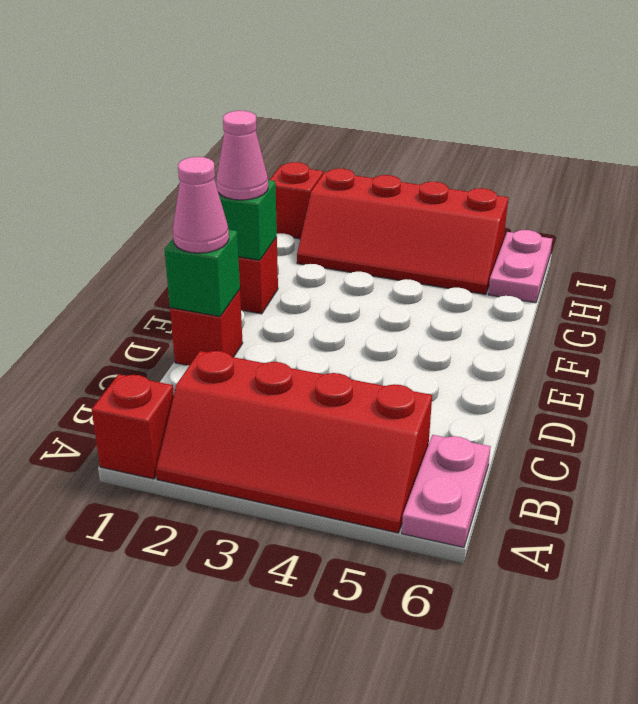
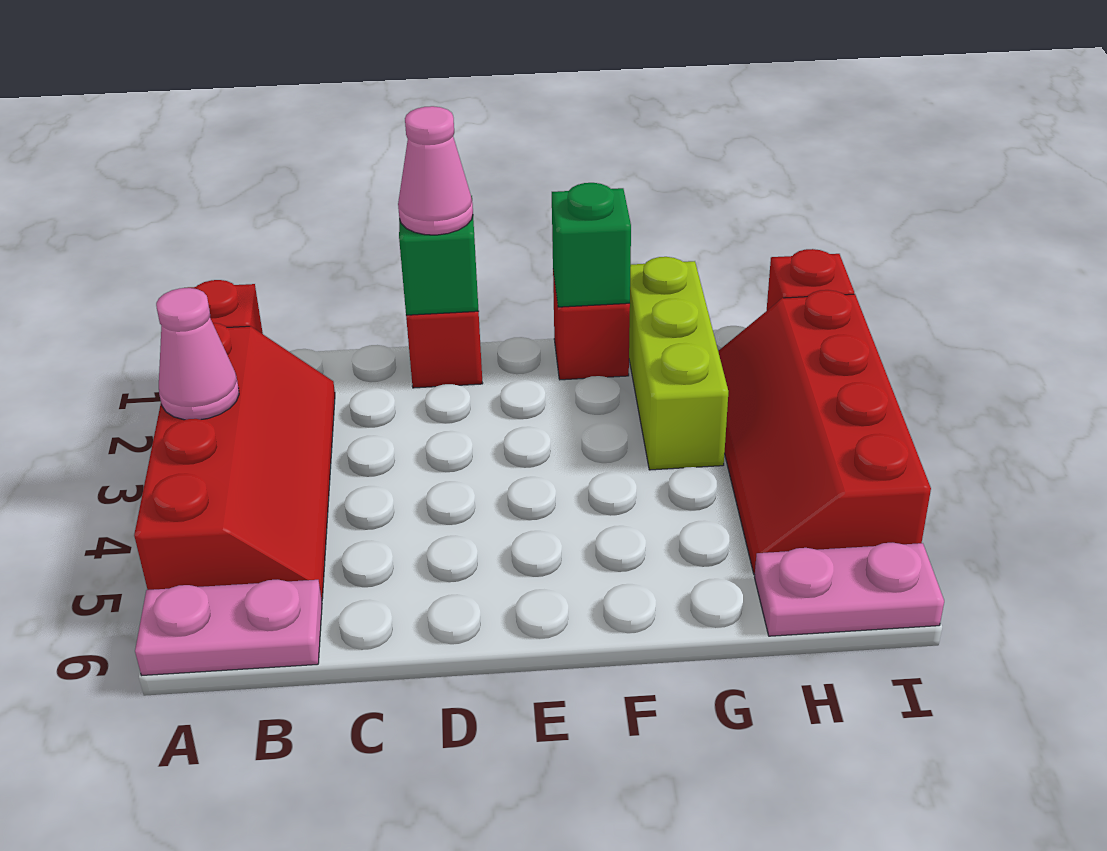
red slope A2:B5 level 1 top B -> red slope A2:B5 level 1 top A
pink cone F1 level 3 -> pink cone A3 level 2
none -> lime brick G1:G3 level 1

